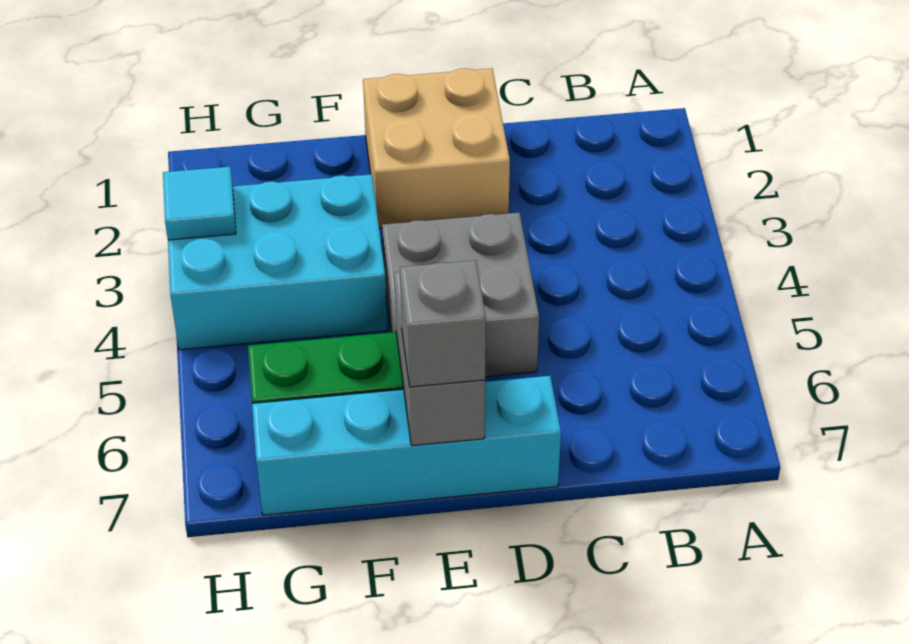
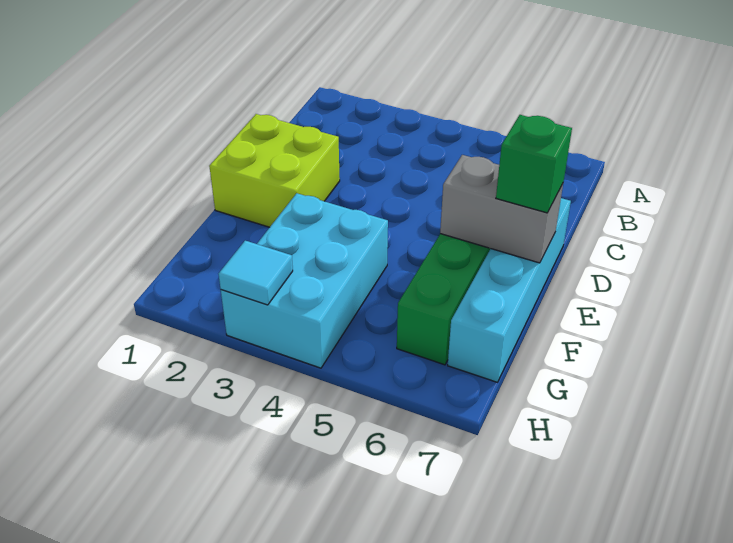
tan brick D1:E2 level 1 -> lime brick D1:E2 level 1
grey brick D4:E5 level 1 -> none
grey brick E7 level 3 -> green brick E7 level 3

